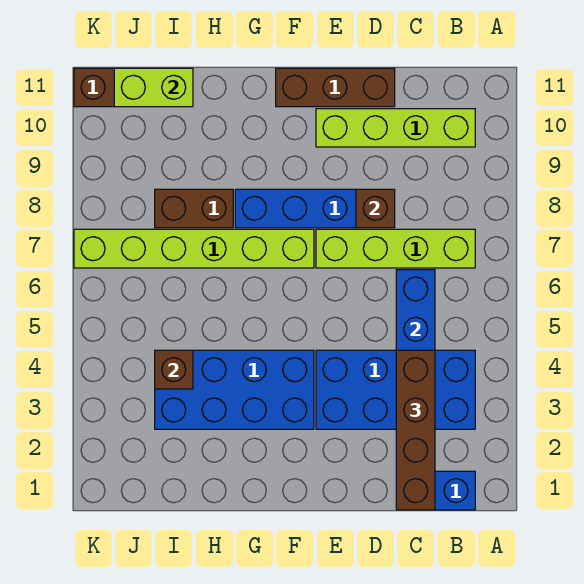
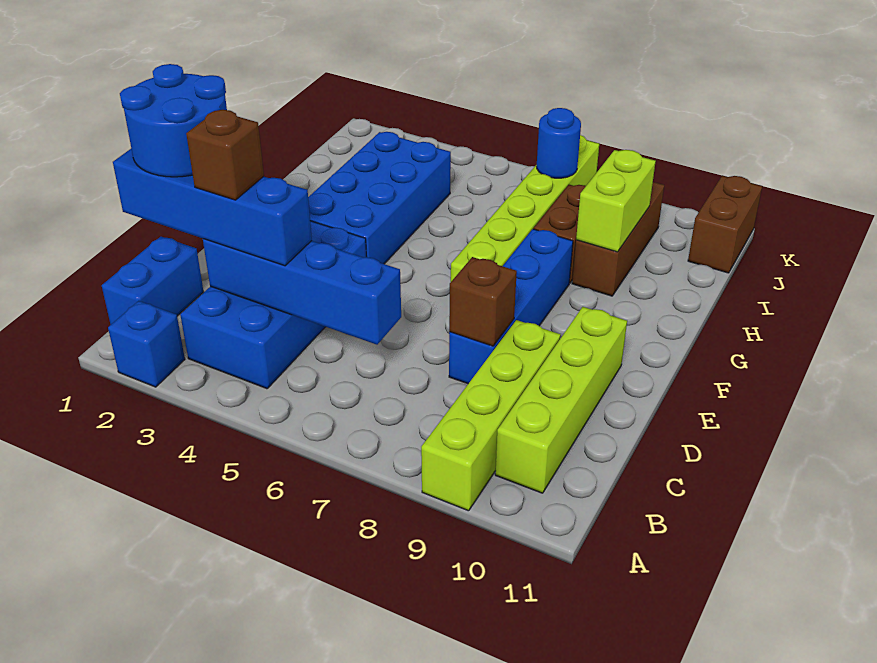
none -> blue brick A2 level 1
lime brick B7:E7 level 1 -> lime brick A9:D9 level 1
brown brick C1:C4 level 3 -> blue brick C1:C4 level 3
none -> blue round brick C1:D2 level 4
brown brick D11:F11 level 1 -> brown brick H9:J9 level 1
brown brick I4 level 2 -> brown brick C3 level 4
lime brick I11:J11 level 2 -> lime brick H9:I9 level 2
none -> blue round brick J7 level 2

